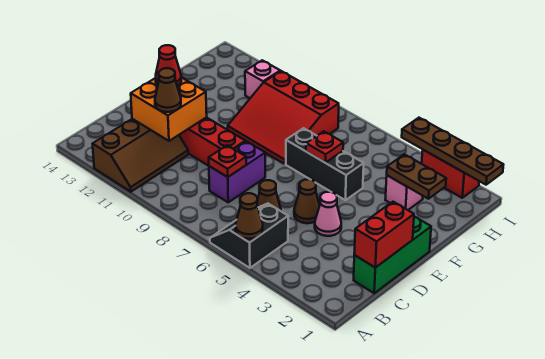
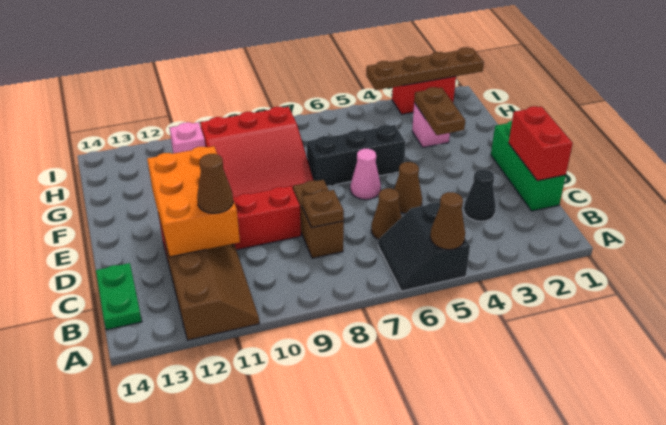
none -> green plate B14:C14 level 1
none -> black cone C3 level 1
purple brick C8:D8 level 1 -> brown brick C8:D8 level 1
red plate C8 level 2 -> brown plate C8 level 2
orange brick C11:D12 level 2 -> orange brick C11:E12 level 2
pink cone D4 level 1 -> pink cone E6 level 1
red cone D12 level 3 -> none
red plate F6 level 2 -> none
brown plate G2:G3 level 2 -> brown plate F3:G3 level 2

